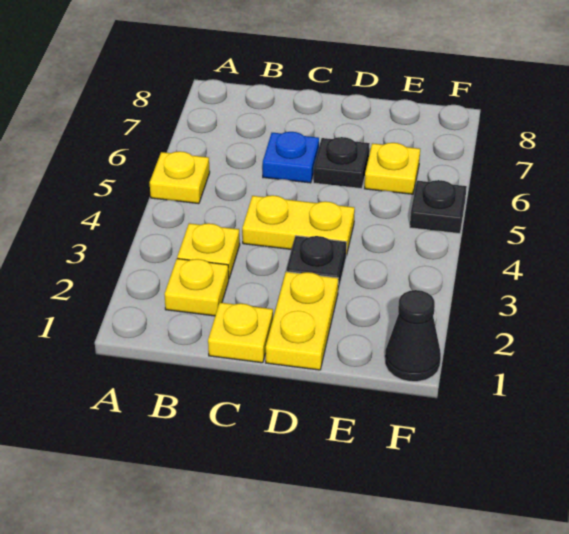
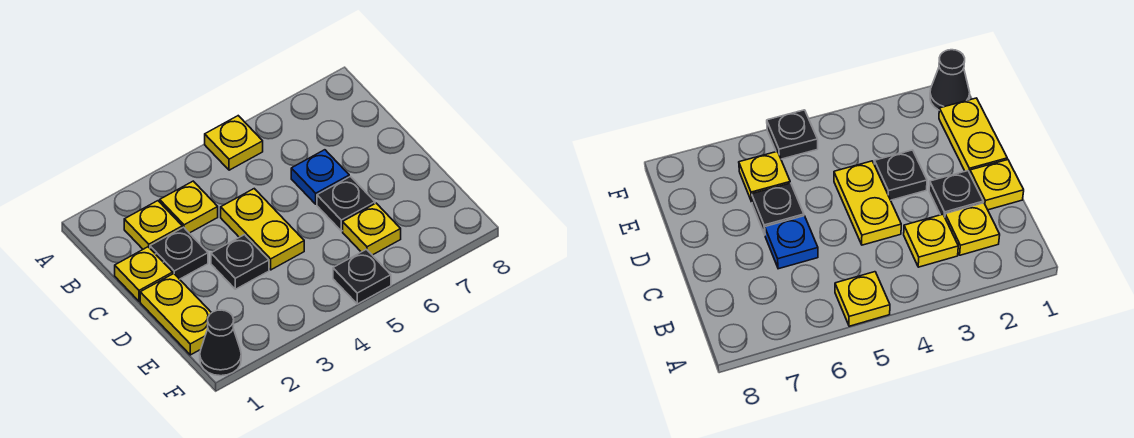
none -> black plate C2 level 1
yellow plate D1:D2 level 1 -> yellow plate D1:E1 level 1

